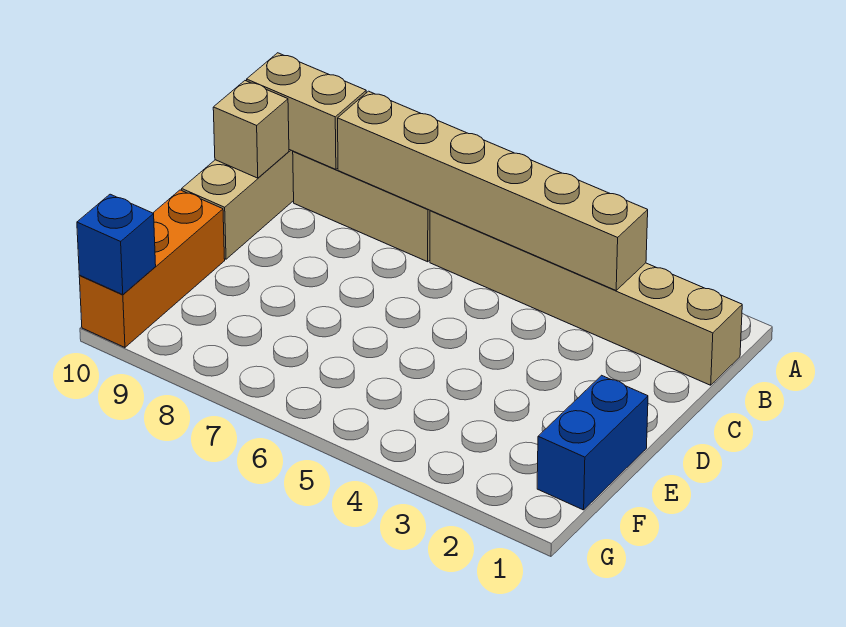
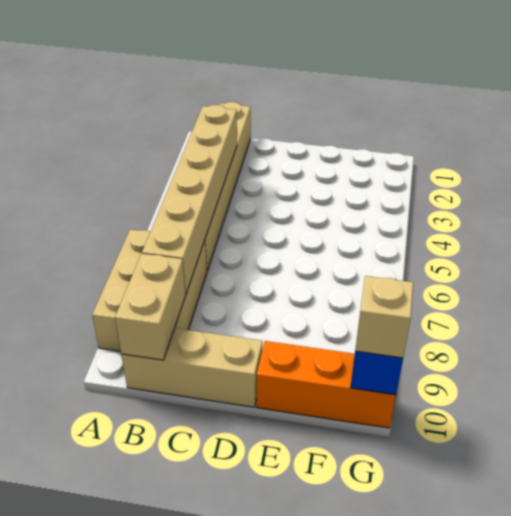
tan brick C10 level 2 -> tan brick G10 level 3
blue brick E1:F1 level 1 -> none

